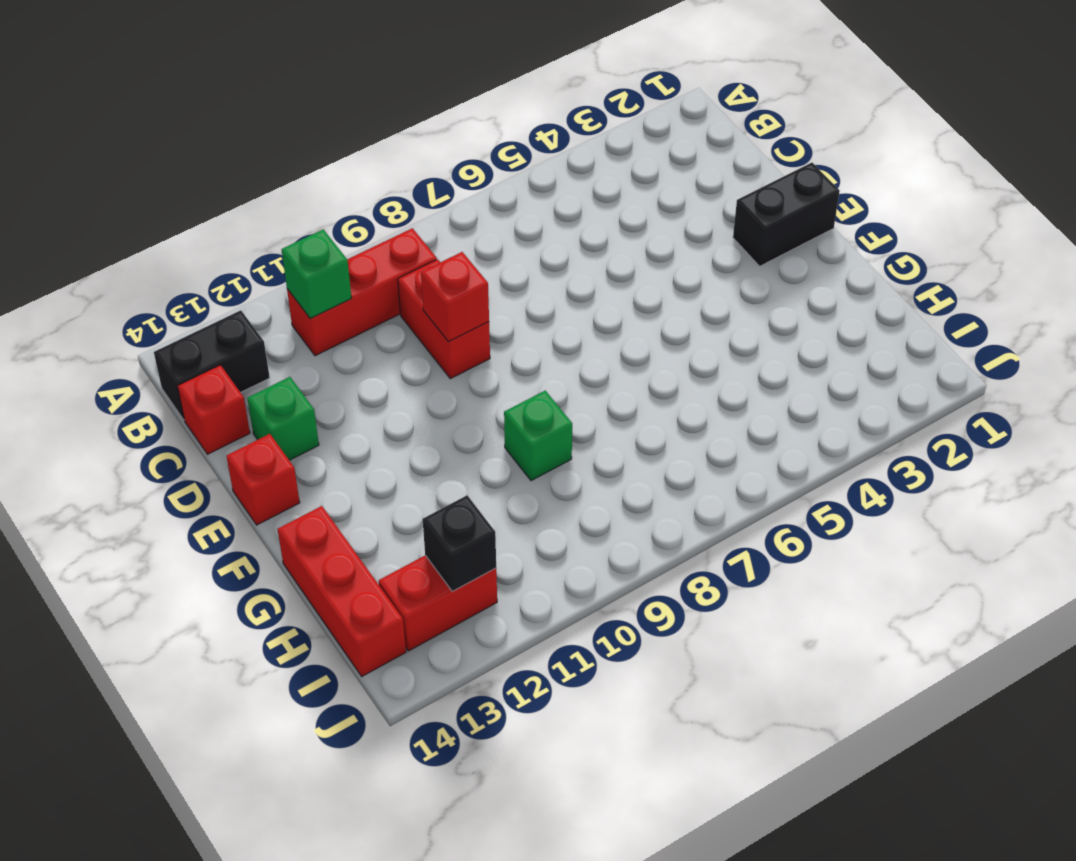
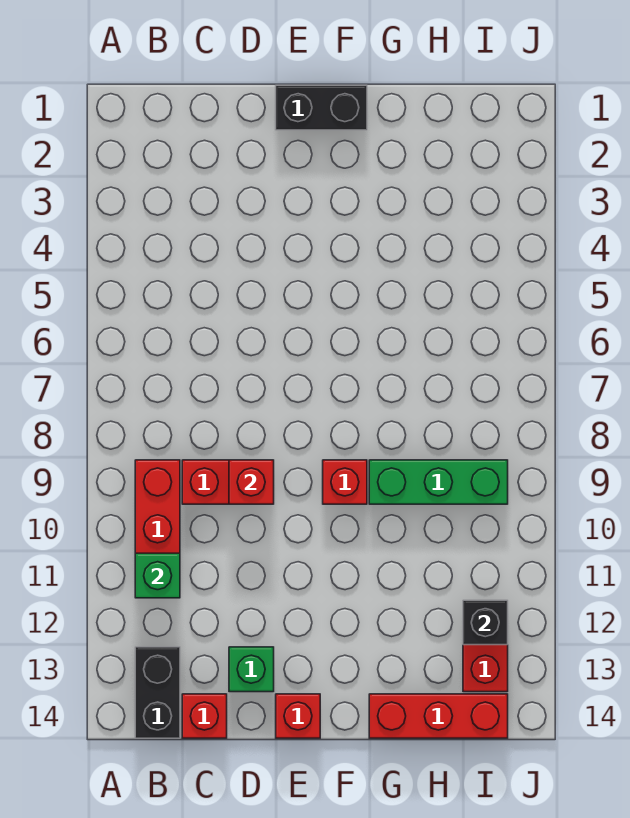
black brick E1:E2 level 1 -> black brick E1:F1 level 1
none -> red brick F9 level 1
green brick G9 level 1 -> green brick G9:I9 level 1

